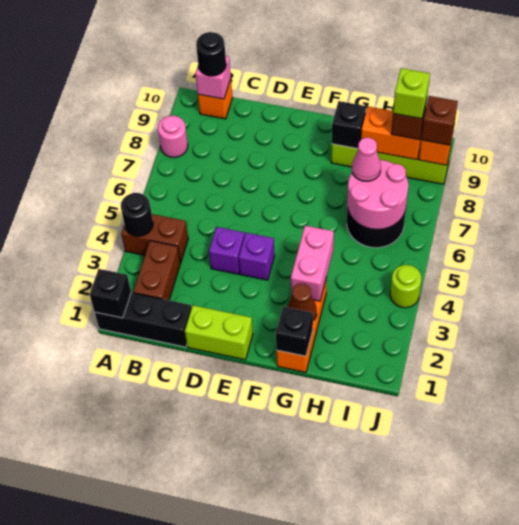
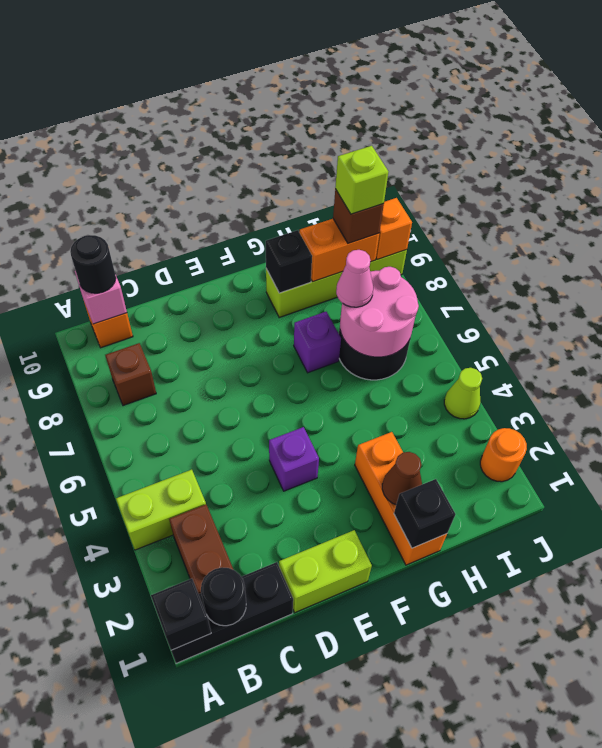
brown brick A4:B4 level 1 -> lime brick A4:B4 level 1
black round brick A4 level 2 -> black round brick B1 level 2
pink round brick A8 level 1 -> none
purple brick D4 level 1 -> purple brick G7 level 1
pink brick G3:G4 level 2 -> none
none -> orange round brick J2 level 1
lime round brick J4 level 1 -> lime cone J4 level 1
brown brick J9 level 3 -> brown brick B8 level 1

